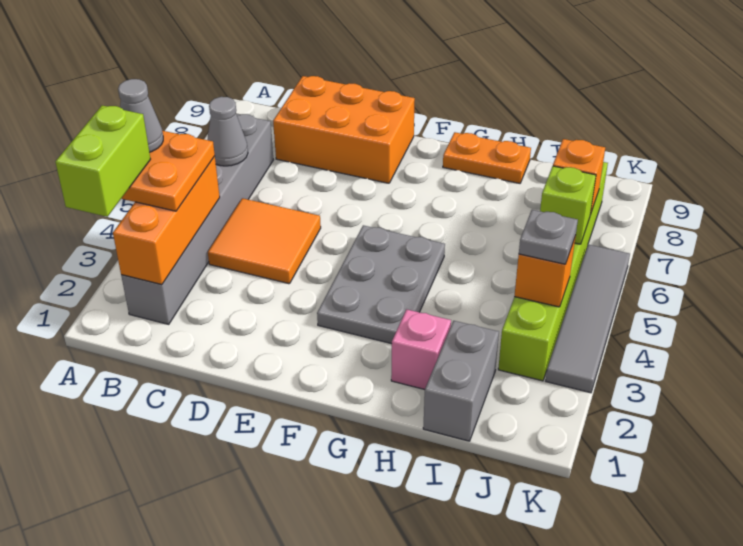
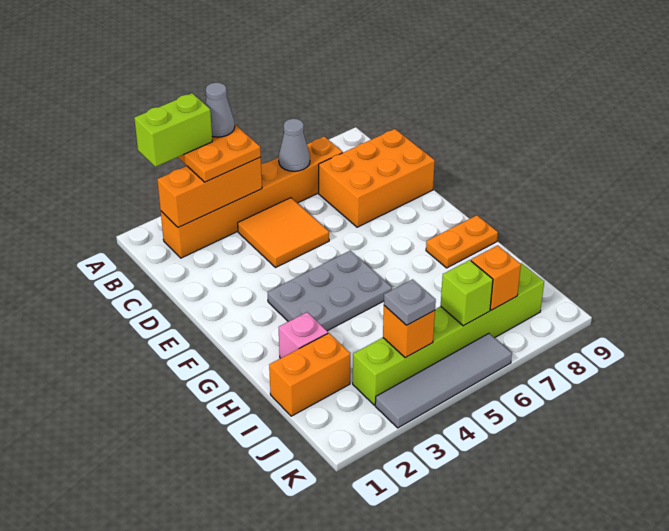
grey brick B2:B7 level 1 -> orange brick B2:B7 level 1
orange brick C8:E9 level 1 -> orange brick C7:D9 level 1
orange plate G9:H9 level 1 -> orange plate G8:G9 level 1
grey brick I1:I2 level 1 -> orange brick I1:I2 level 1

